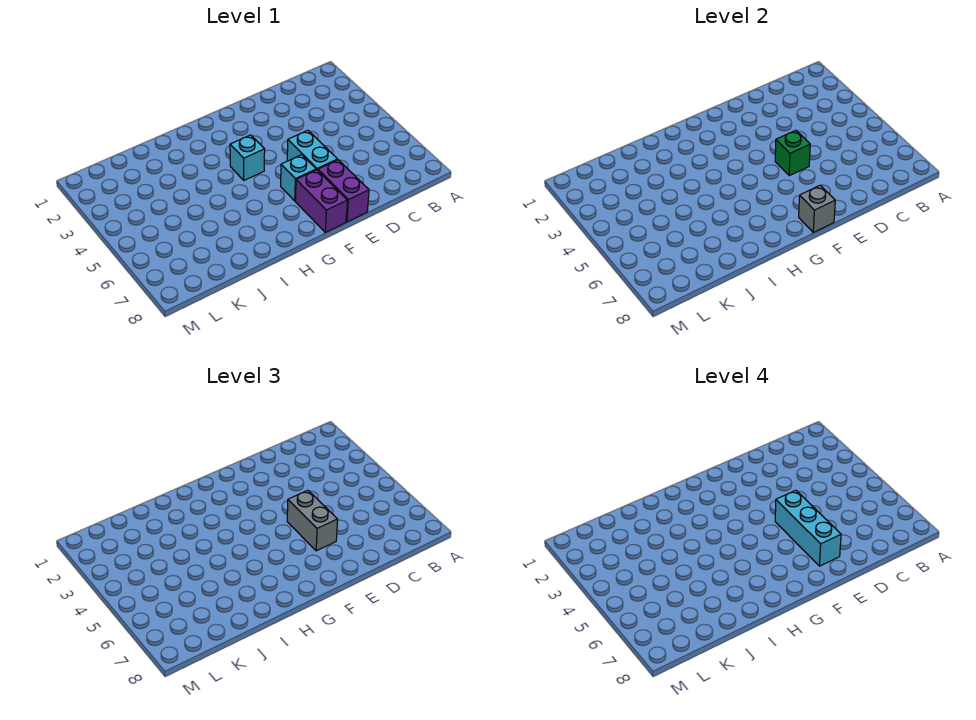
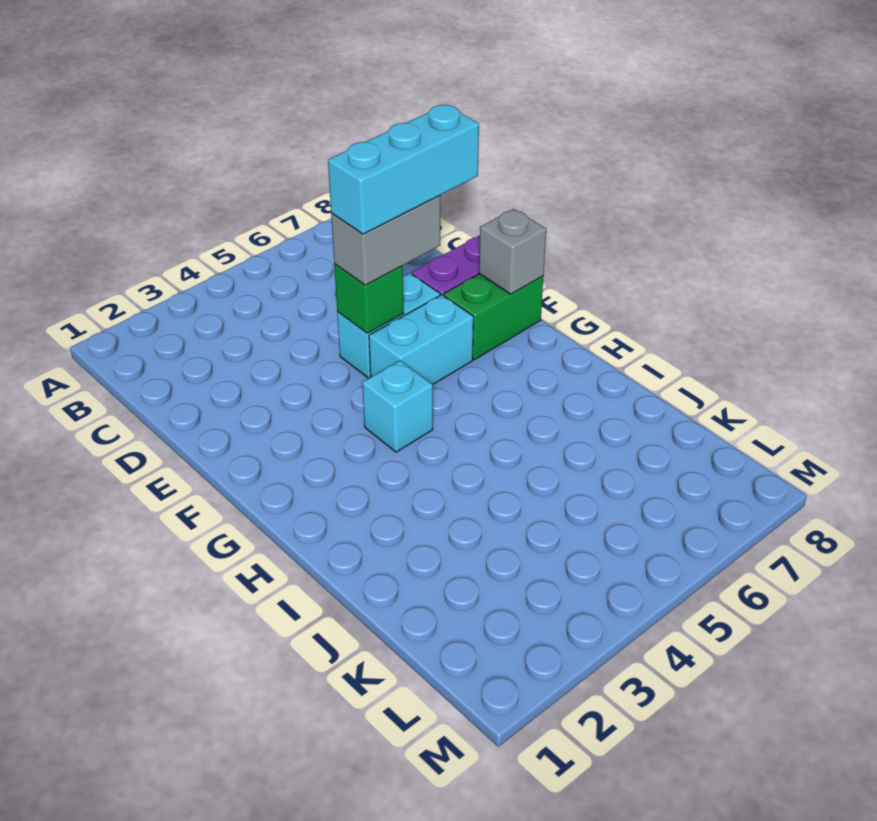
cyan brick F6 level 1 -> cyan brick F5:F6 level 1
purple brick F7:F8 level 1 -> green brick F7:F8 level 1

